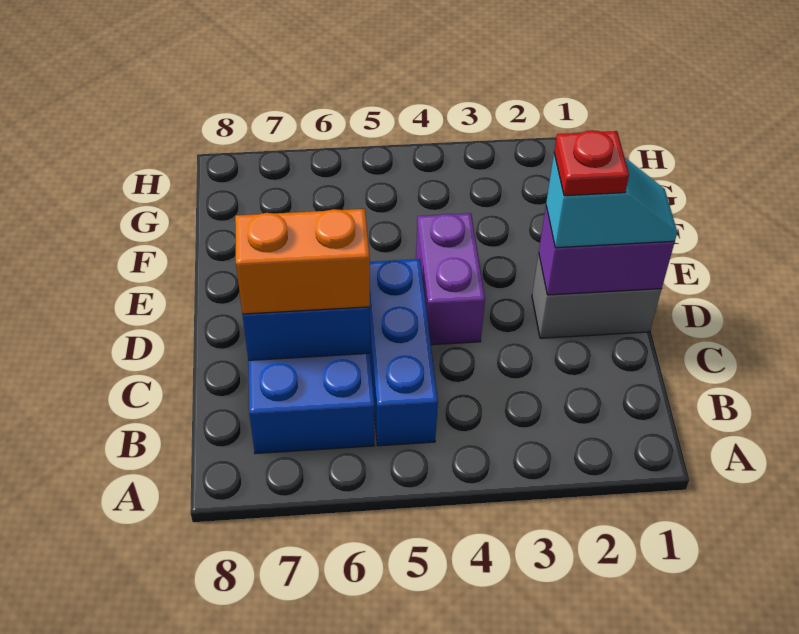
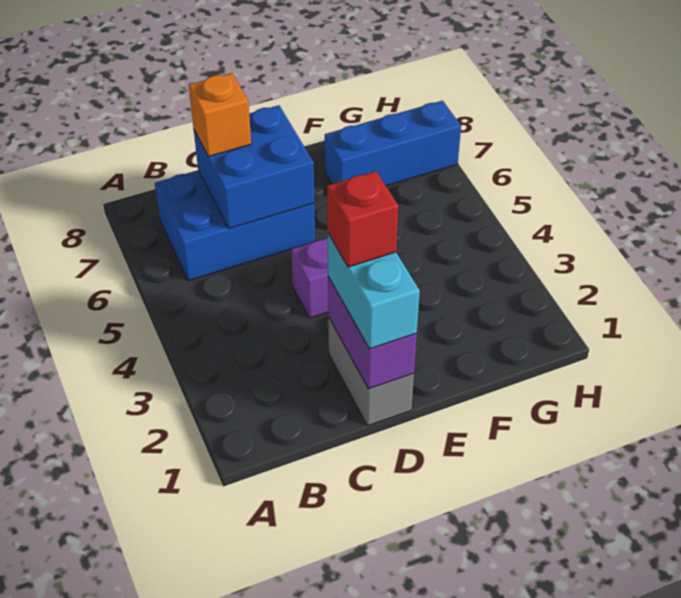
blue brick B5:D5 level 1 -> blue brick F7:H7 level 1
orange brick C6:C7 level 3 -> orange brick C7 level 3
cyan slope D1:D2 level 3 top 2 -> cyan brick D1:D2 level 3
red plate D2 level 4 -> red brick D2 level 4

